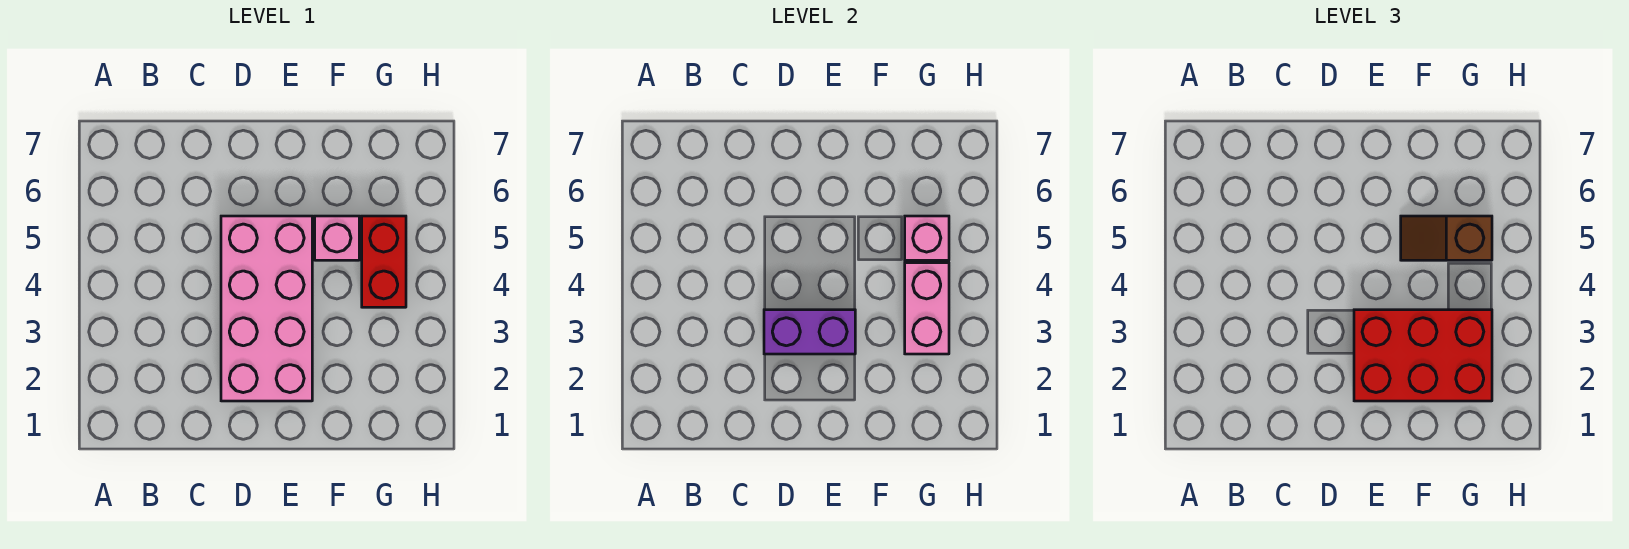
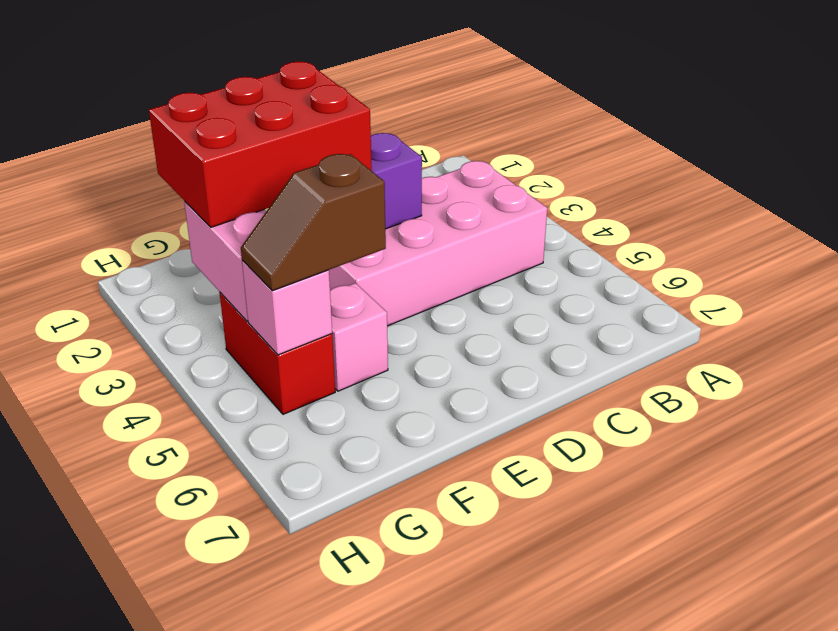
pink brick D2:E5 level 1 -> pink brick B3:E4 level 1
brown slope F5:G5 level 3 top G -> brown slope F5:G5 level 3 top F

